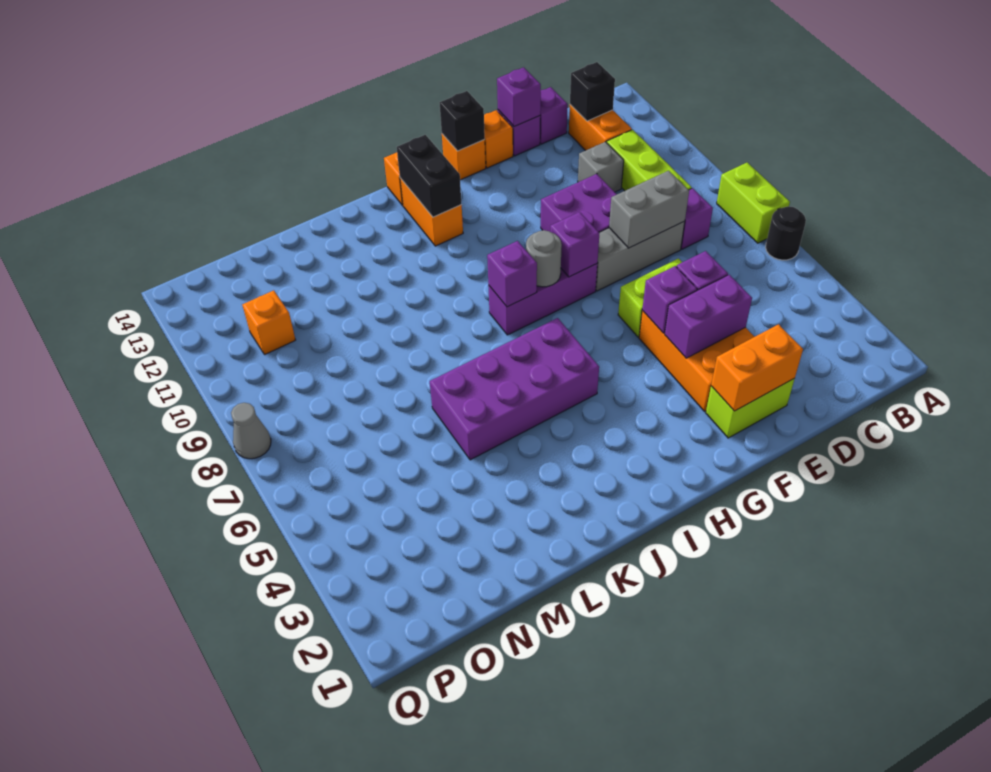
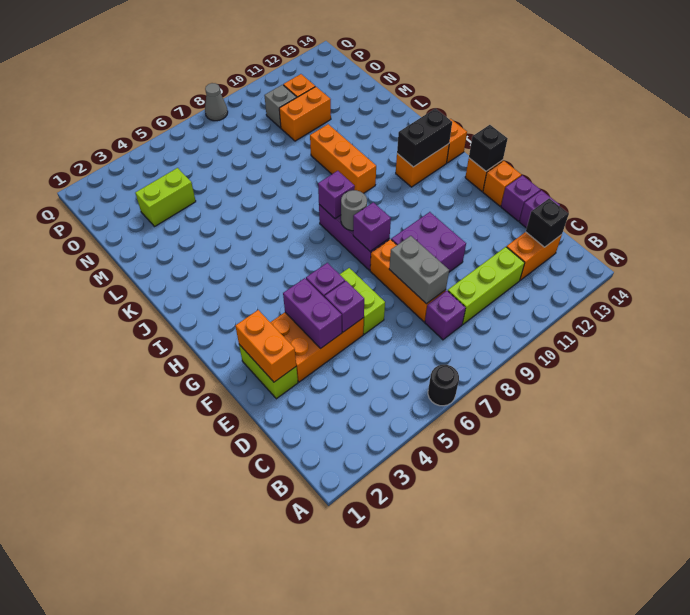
lime brick A7:A8 level 1 -> lime brick N3:N4 level 1
grey brick D8:F8 level 1 -> orange brick D8:F8 level 1
grey brick D11 level 1 -> grey brick O10 level 1
purple brick E14 level 2 -> none
purple brick I5:L6 level 1 -> none
none -> orange brick J10:L10 level 1
none -> orange brick N10:N11 level 1

